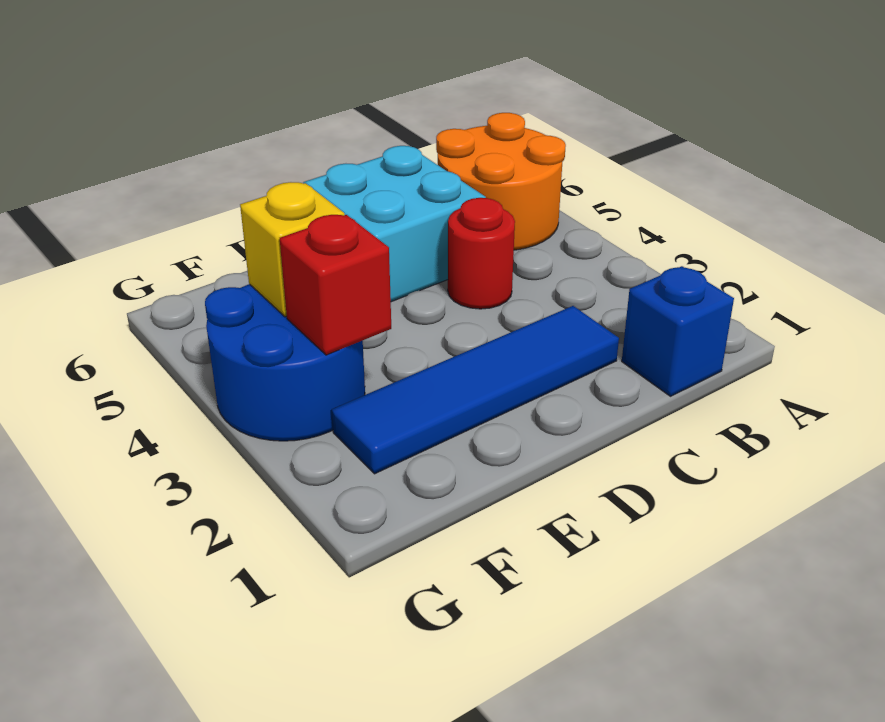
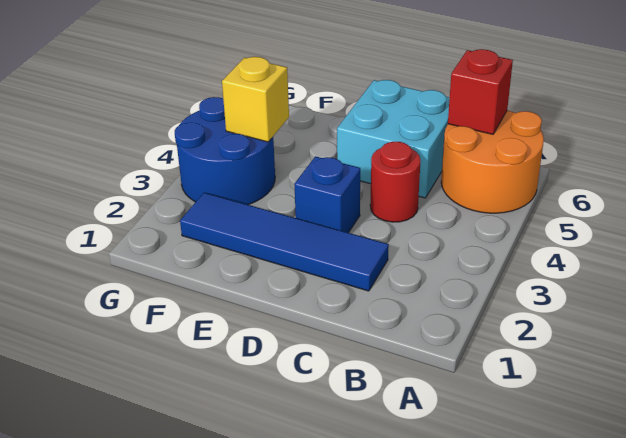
blue brick B1 level 1 -> blue brick D3 level 1
red brick F3 level 2 -> red brick B6 level 2

